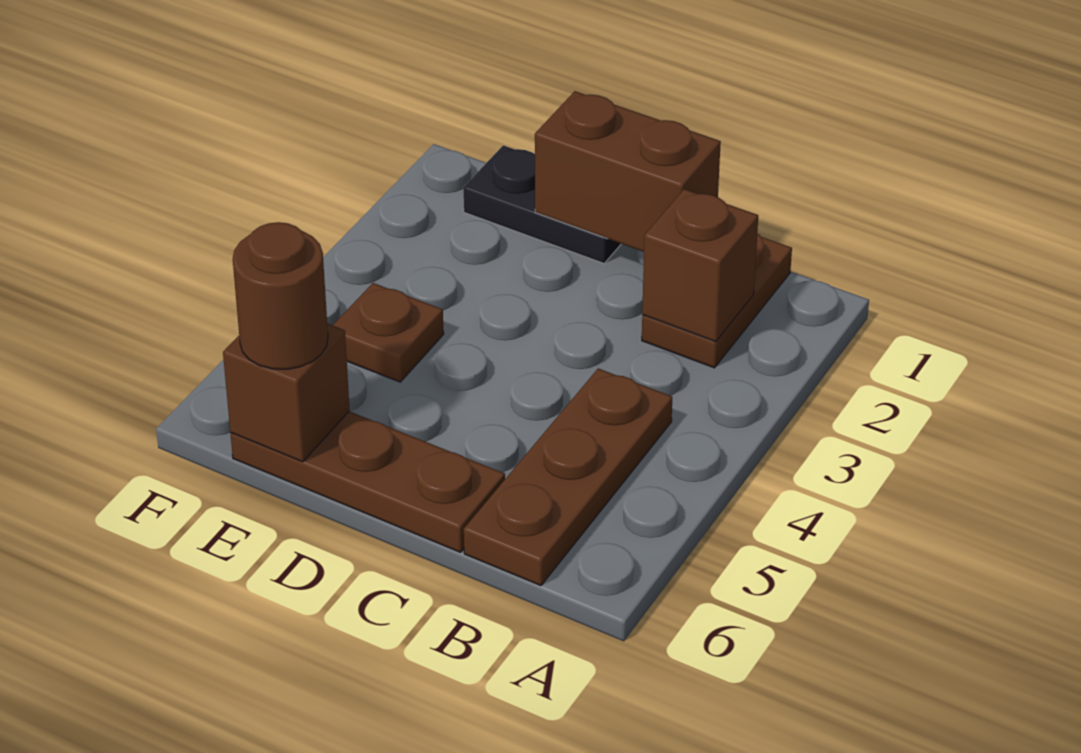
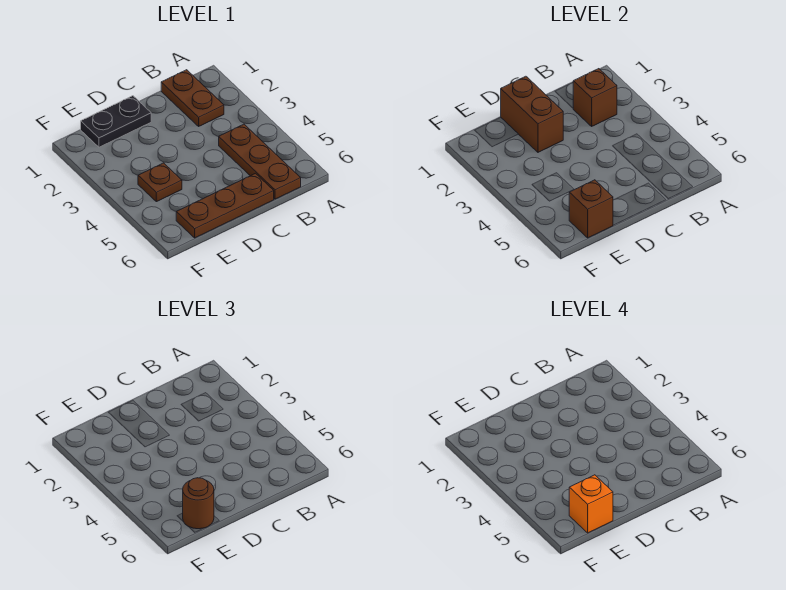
brown brick C1:D1 level 2 -> brown brick D1:D2 level 2
none -> orange brick E6 level 4

